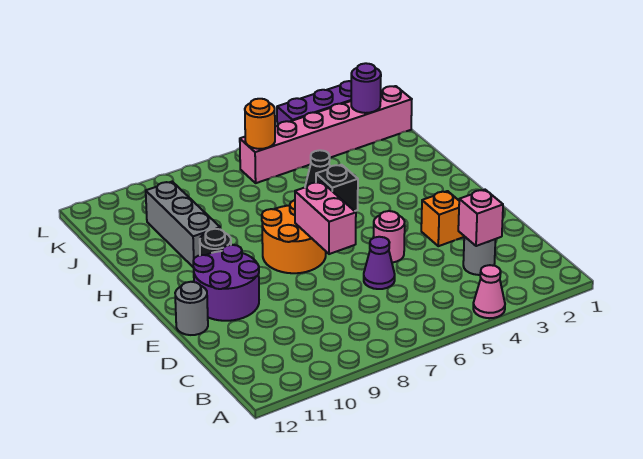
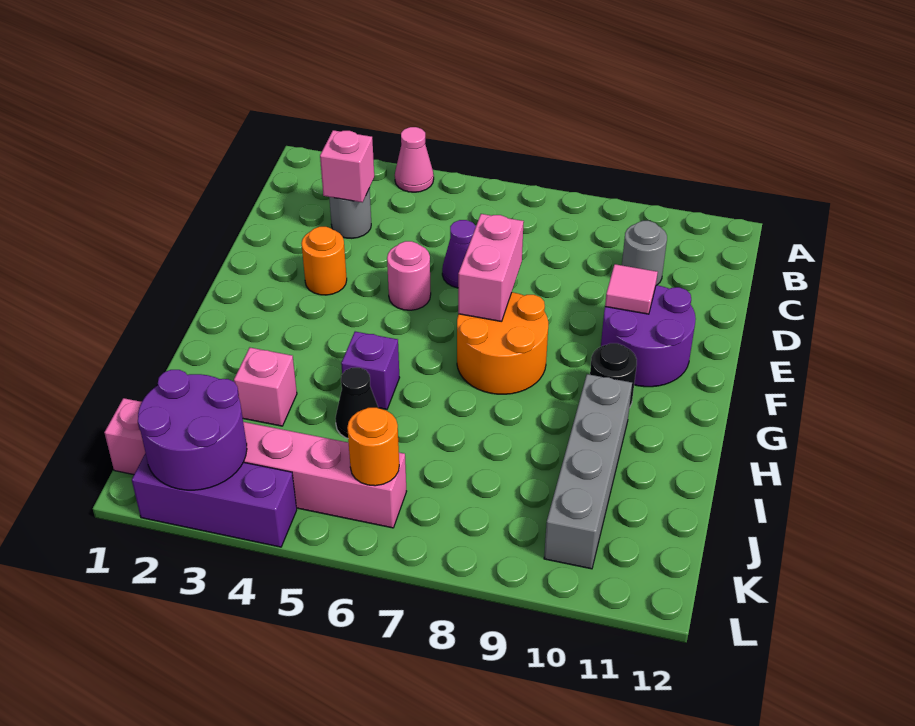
orange brick E3 level 1 -> orange round brick E3 level 1
none -> pink tile E10 level 2
grey round brick E12 level 1 -> grey round brick C10 level 1
black brick H5 level 1 -> purple brick H5 level 1
grey brick H10:J10 level 1 -> grey brick H10:K10 level 1
none -> pink brick I3 level 1
purple round brick K2 level 2 -> purple round brick K2:L3 level 2

